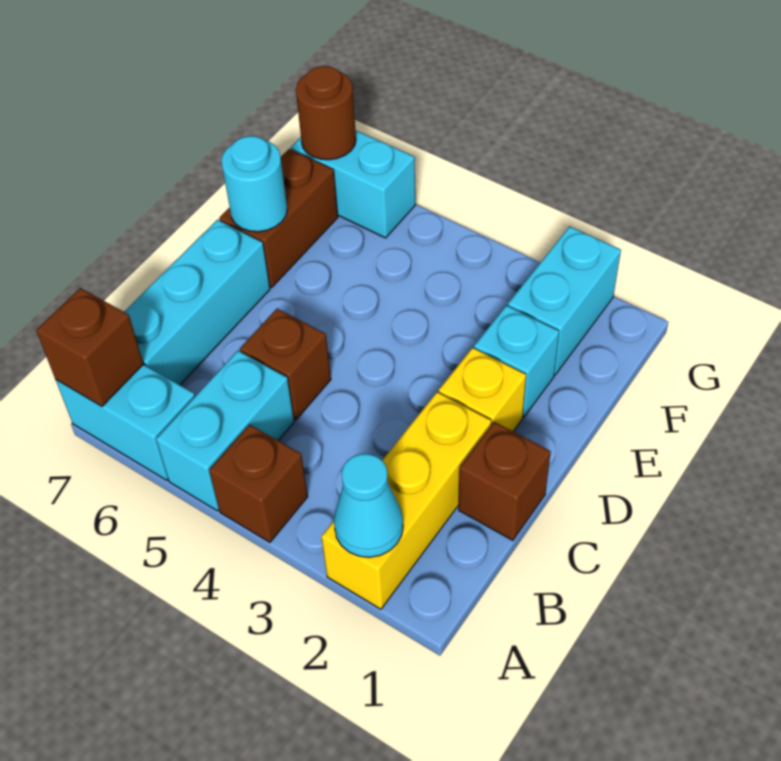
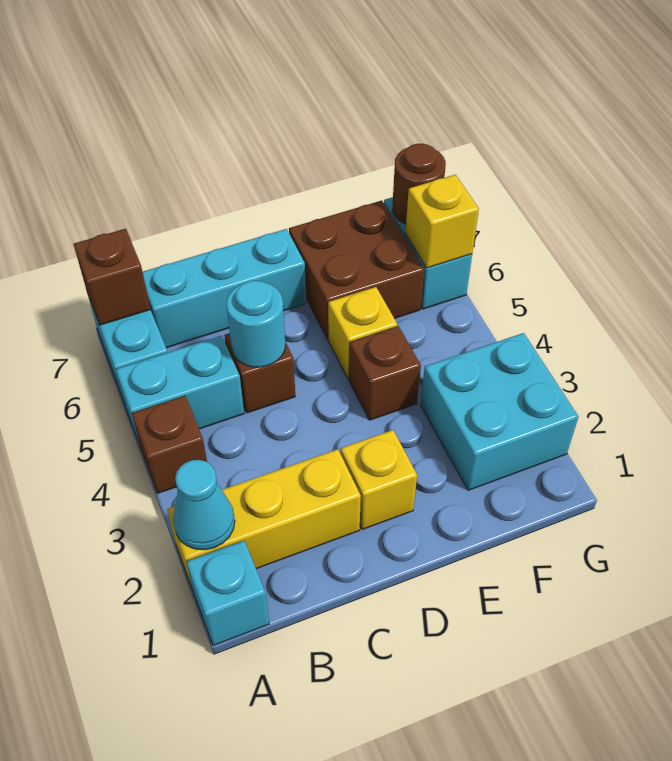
brown brick C1 level 1 -> brown brick E4 level 1
cyan brick E2 level 1 -> cyan brick A1 level 1
none -> yellow brick E5 level 1
brown brick E7:F7 level 1 -> brown brick E6:F7 level 1
cyan round brick E7 level 2 -> cyan round brick C5 level 2
cyan brick F2:G2 level 1 -> cyan brick F2:G3 level 1
none -> yellow brick G6 level 2

